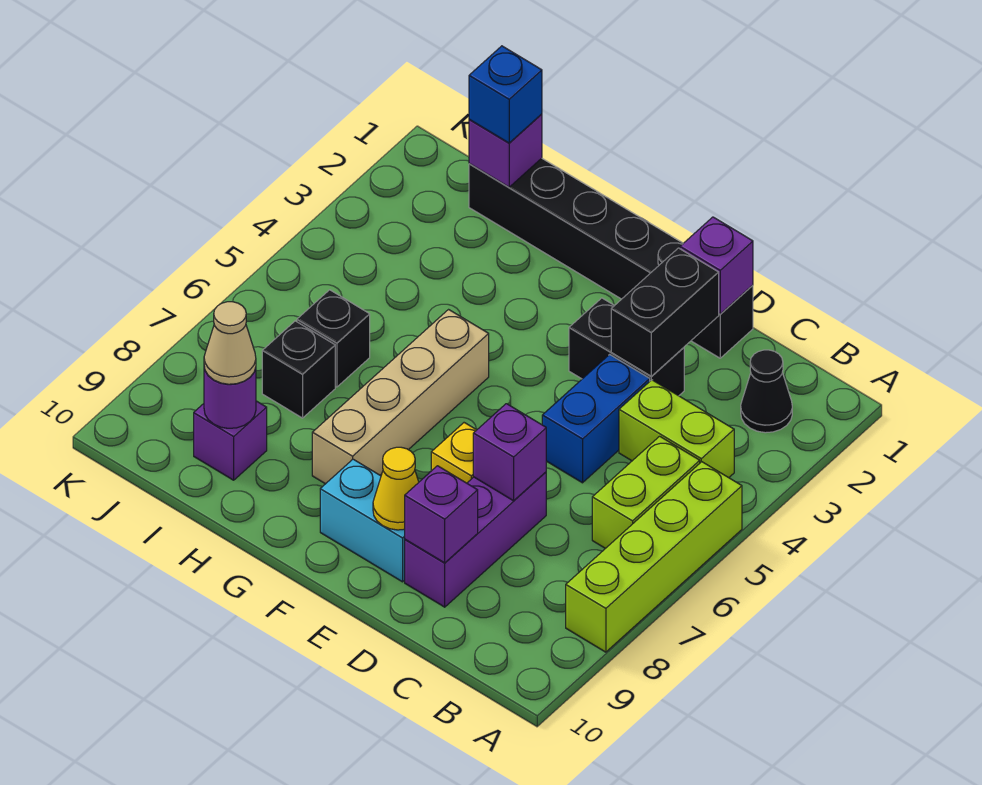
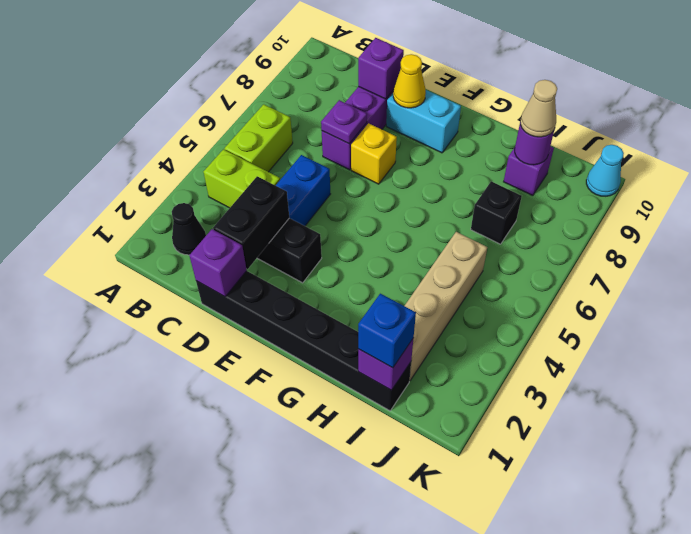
lime brick A5:A8 level 1 -> none
purple brick D7 level 2 -> purple plate D7 level 2
tan brick G5:G8 level 1 -> tan brick I2:I5 level 1
black brick I6 level 1 -> none
none -> cyan cone K10 level 1

